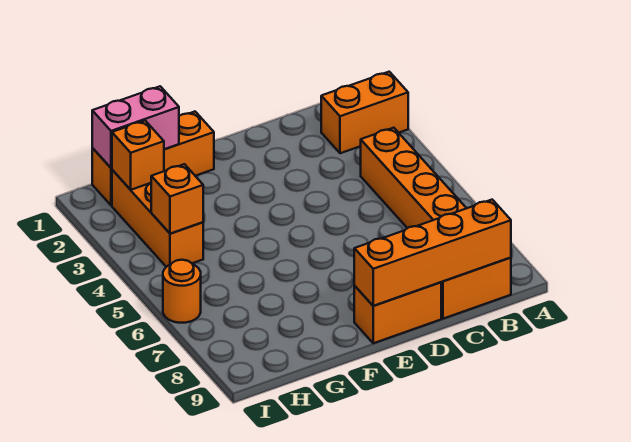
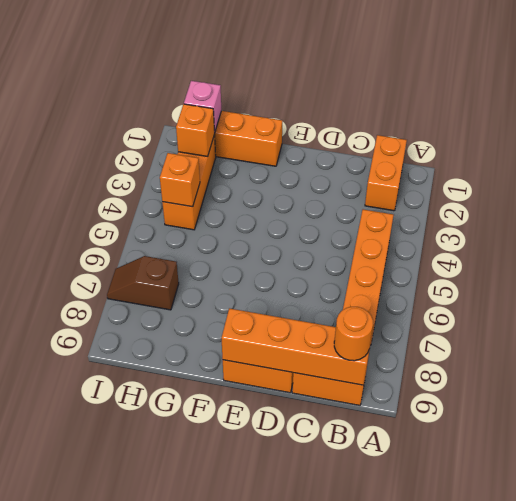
orange brick A2:B2 level 1 -> orange brick B1:B2 level 1
pink brick G1:H1 level 2 -> pink brick H1 level 2
none -> brown slope H7:I7 level 1 top H
orange round brick I6 level 1 -> orange round brick B9 level 3

